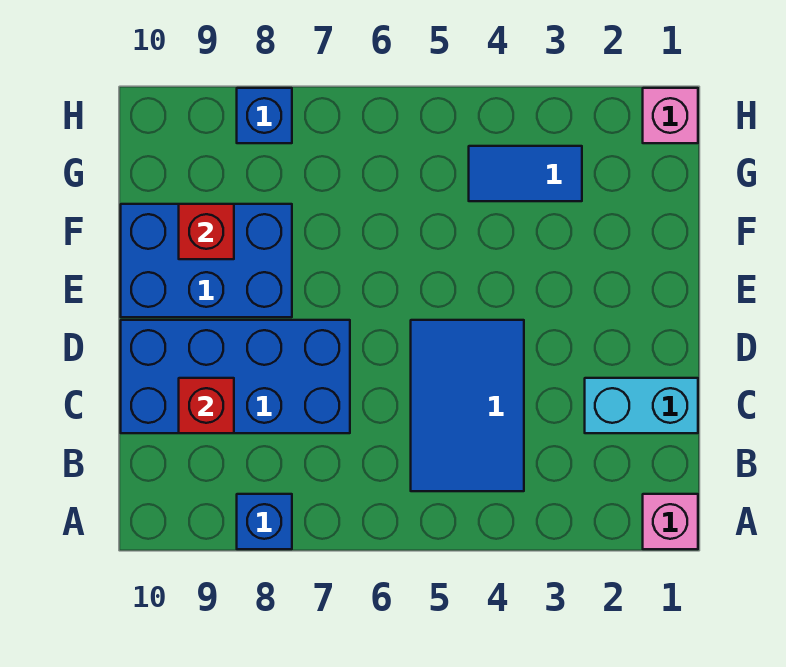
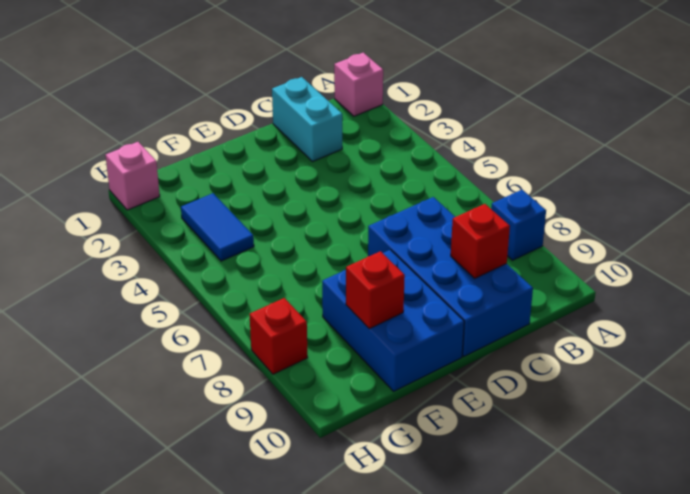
blue tile B4:D5 level 1 -> none
blue brick H8 level 1 -> red brick H8 level 1

